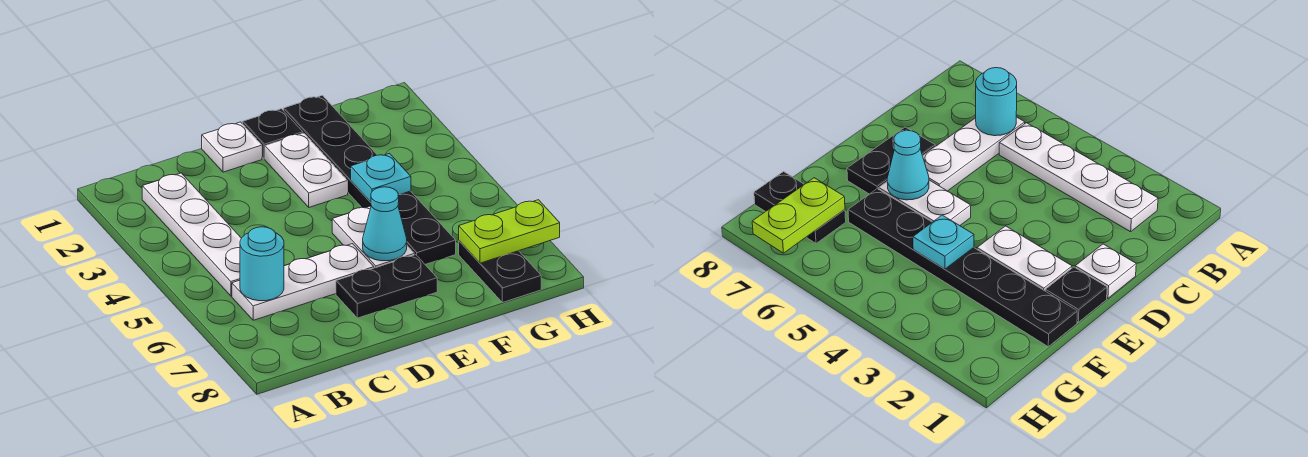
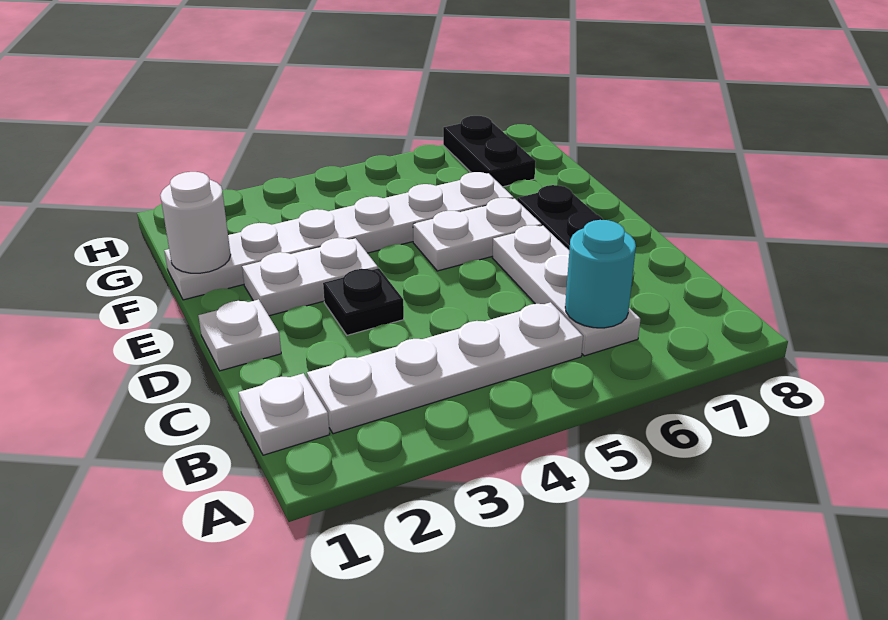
none -> white plate B1 level 1
black plate E1 level 1 -> black plate D3 level 1
cyan cone E6 level 2 -> none
black plate F1:F6 level 1 -> white plate F1:F6 level 1
none -> white round brick F1 level 2
cyan plate F4 level 2 -> none
black plate G7:G8 level 1 -> black plate G7:H7 level 1
lime plate G7:H7 level 2 -> none

